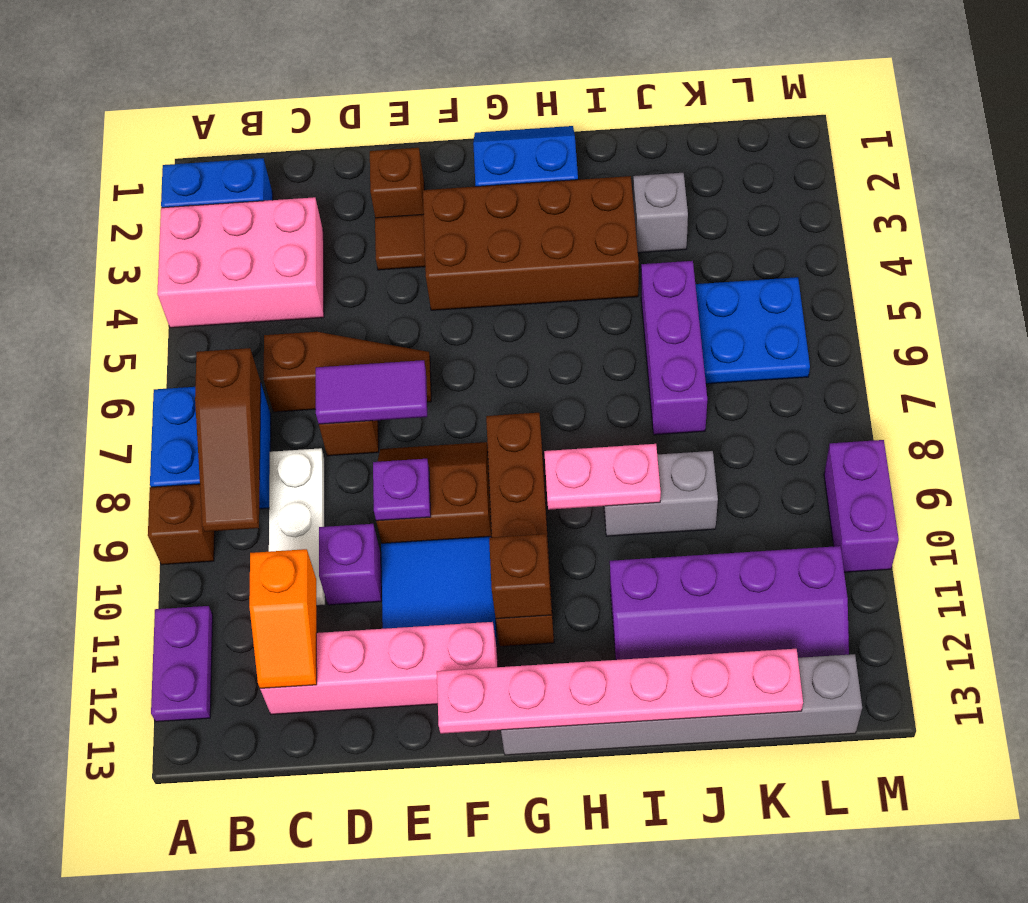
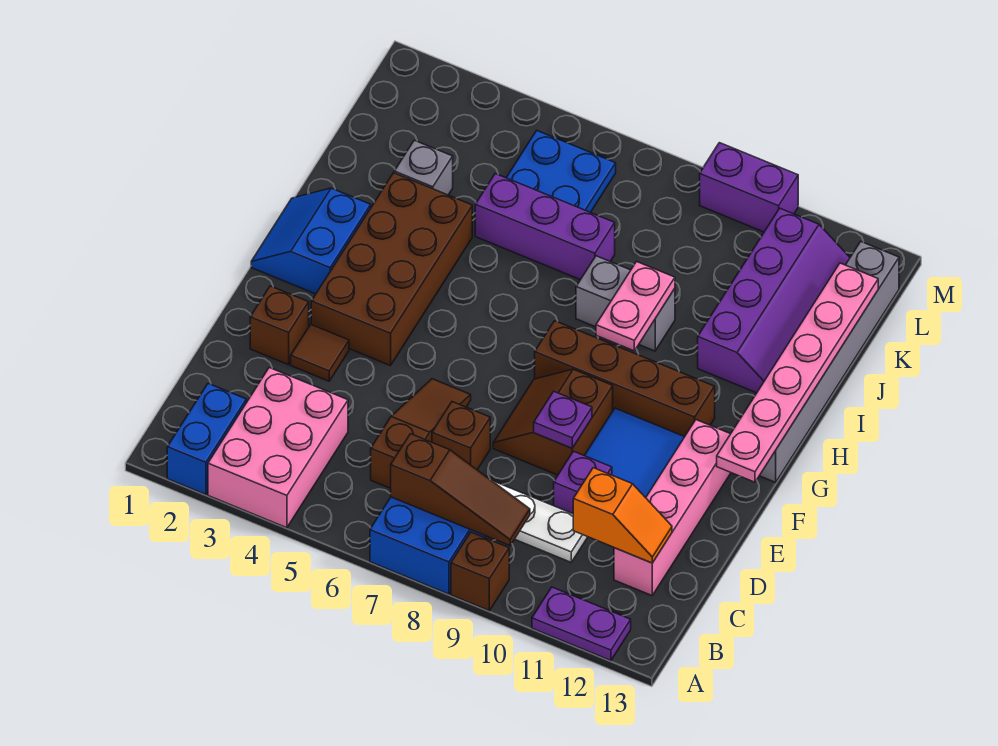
purple tile D7:E7 level 2 -> none
brown brick G11 level 2 -> none
grey brick I9:J9 level 1 -> grey brick I8:I9 level 1

